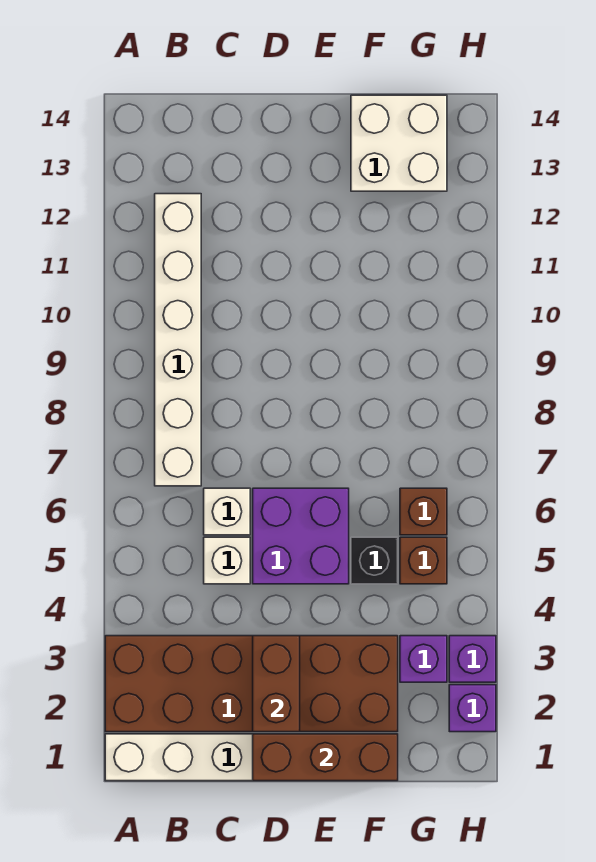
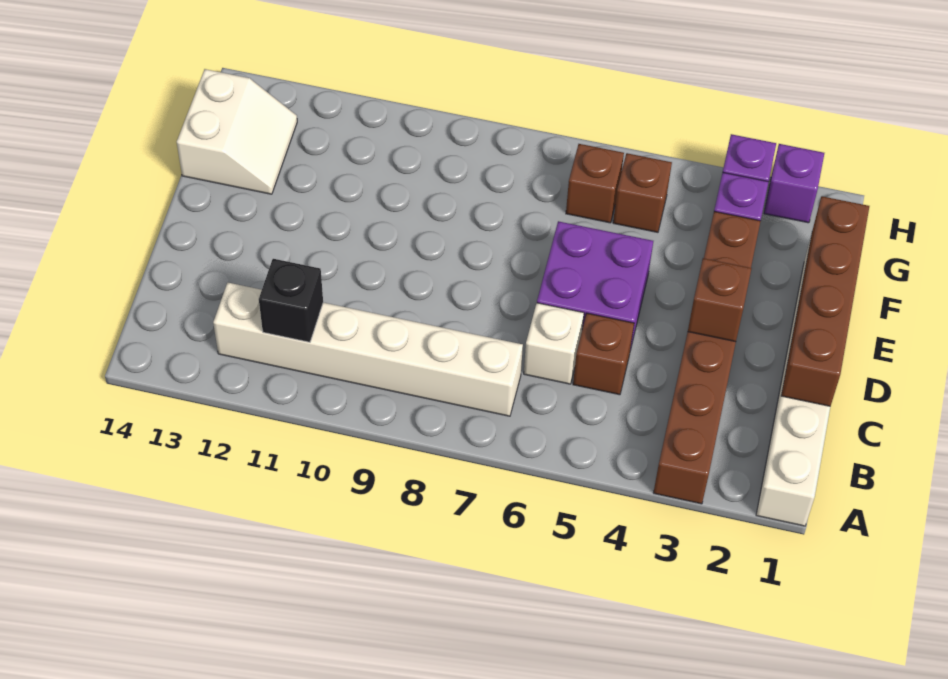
brown brick A2:F3 level 1 -> brown brick A3:F3 level 1
white brick C5 level 1 -> brown brick C5 level 1
brown brick D1:F1 level 2 -> brown brick C1:F1 level 2
brown brick D2:D3 level 2 -> brown brick D3 level 2
black brick F5 level 1 -> black brick B11 level 2
white brick F13:G14 level 1 -> white slope F13:G14 level 1 top 14

